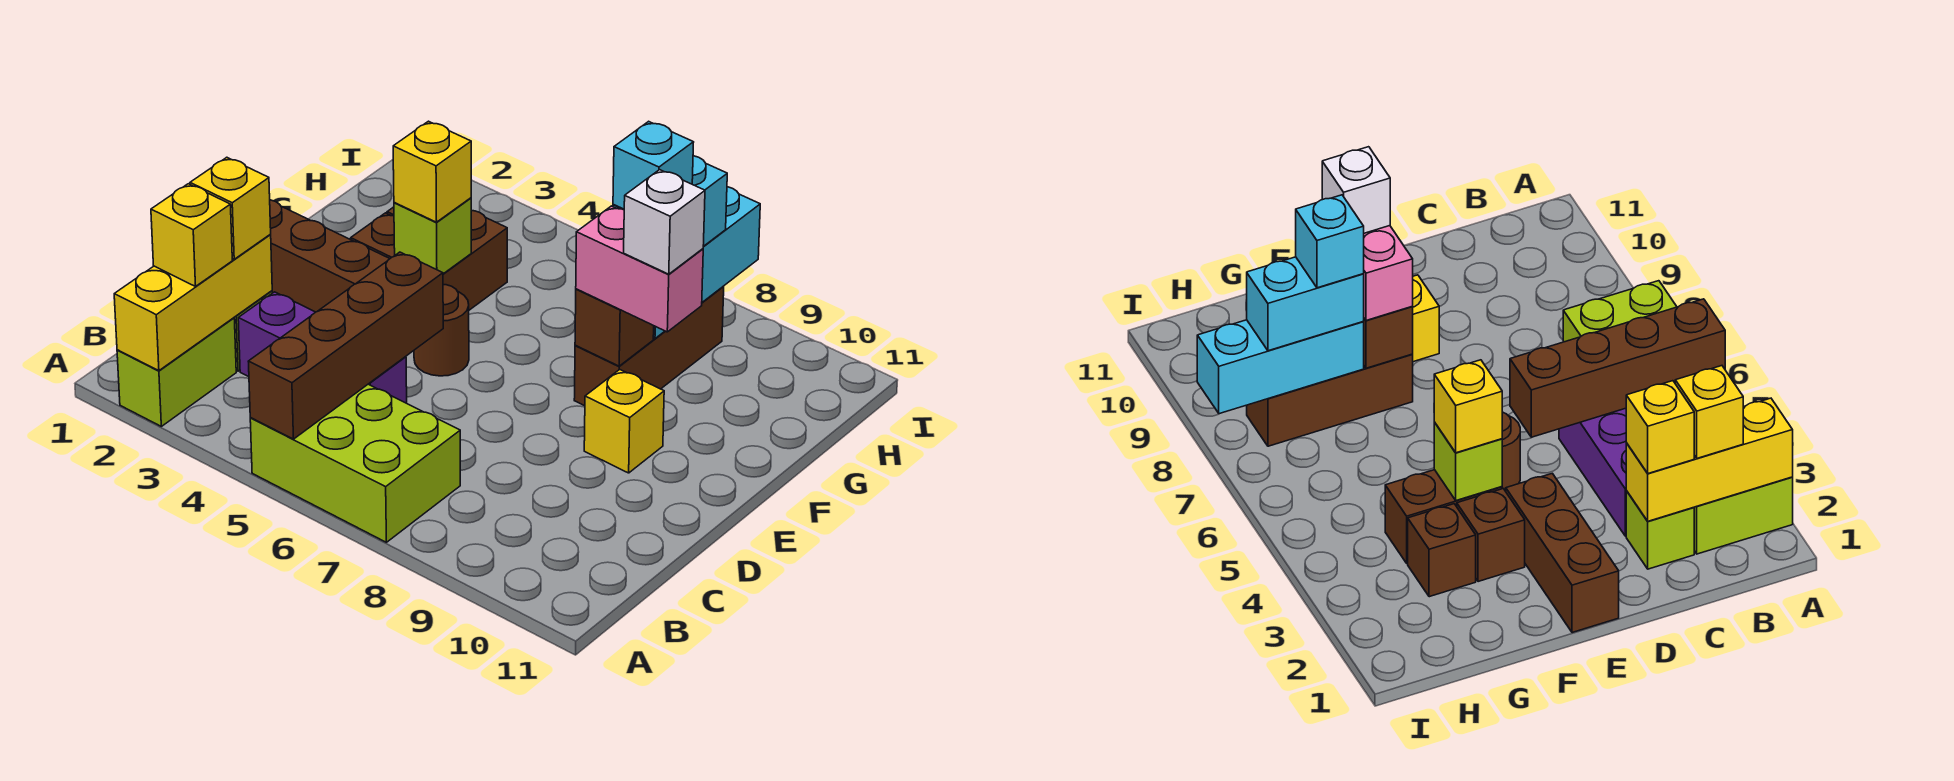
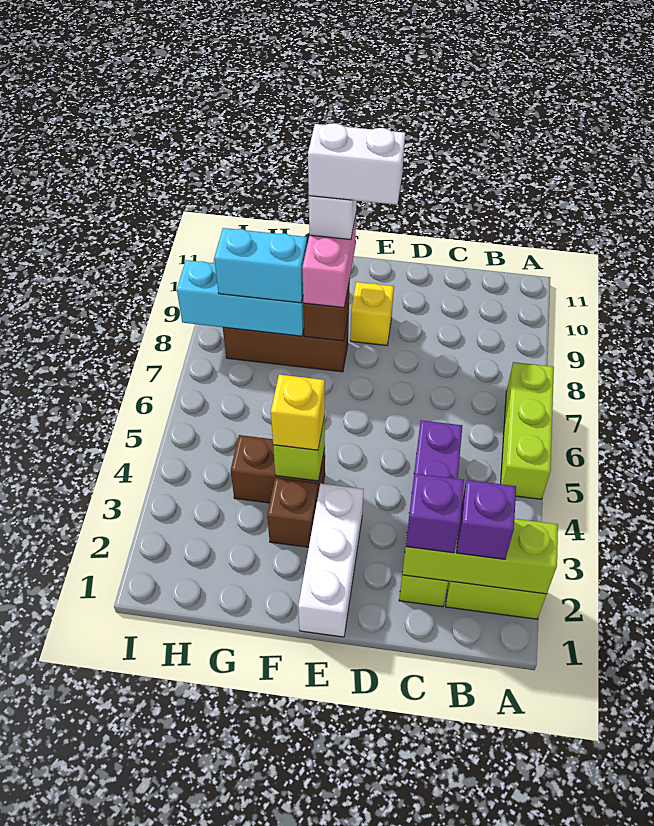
yellow brick A2:C2 level 2 -> lime brick A2:C2 level 2
lime brick A5:B7 level 1 -> lime brick A5:A7 level 1
brown brick A5:D5 level 2 -> none
yellow brick B2 level 3 -> purple brick B2 level 3
yellow brick C2 level 3 -> purple brick C2 level 3
brown brick E1:E3 level 1 -> white brick E1:E3 level 1
brown round brick E5 level 1 -> none
none -> white brick E9:F9 level 5
brown brick G3 level 1 -> none
cyan brick G8 level 4 -> none

